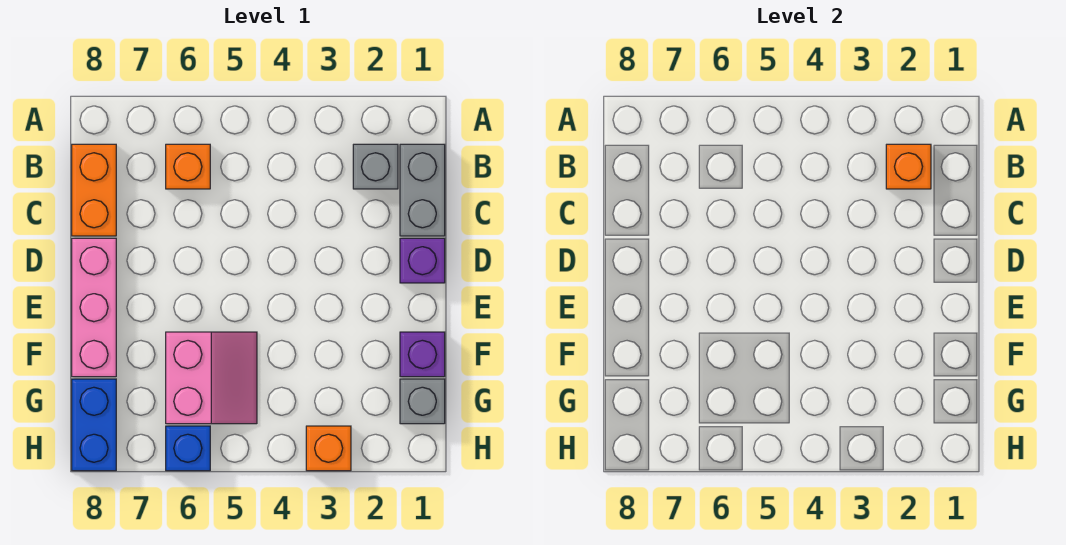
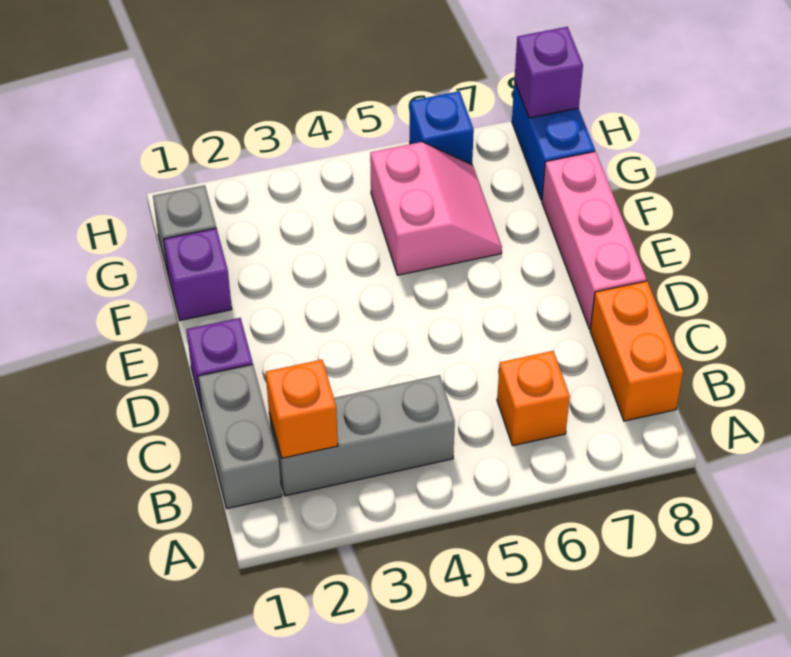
grey brick B2 level 1 -> grey brick B2:B4 level 1
pink slope F5:G6 level 1 top 6 -> pink slope F5:G6 level 1 top 5
orange brick H3 level 1 -> none
none -> purple brick H8 level 2

